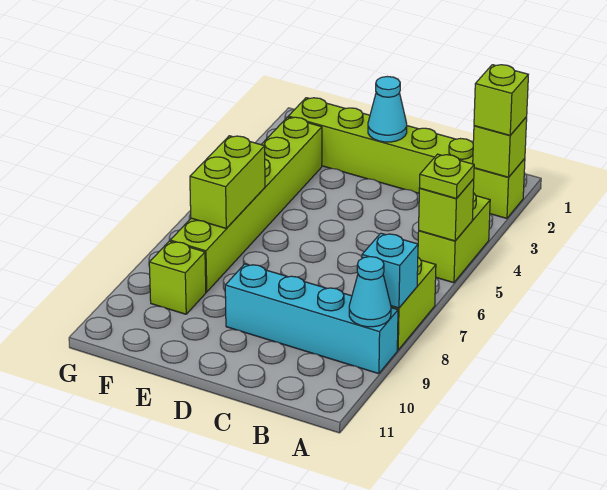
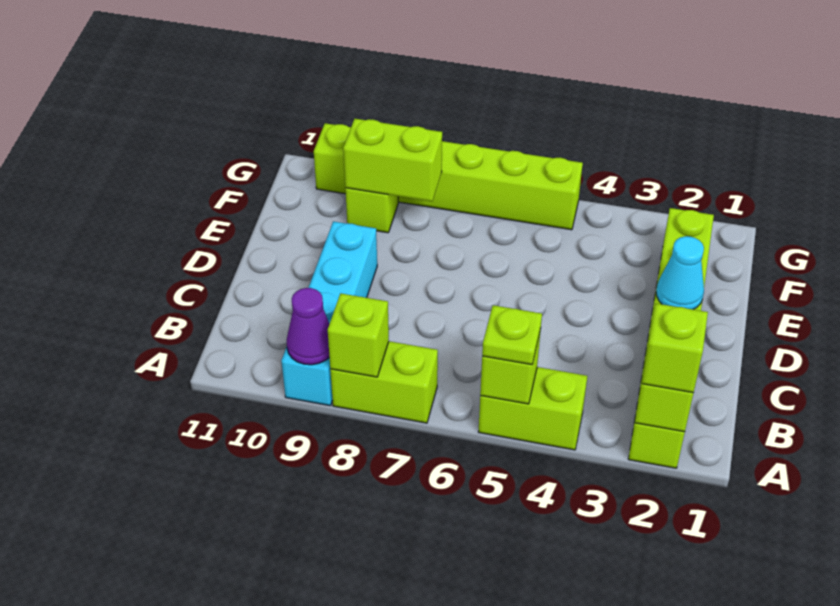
cyan brick A8 level 2 -> lime brick A8 level 2
cyan cone A9 level 2 -> purple cone A9 level 2
lime brick F3:F8 level 1 -> lime brick G5:G10 level 1
lime brick F6:F7 level 2 -> lime brick F8:F9 level 2

